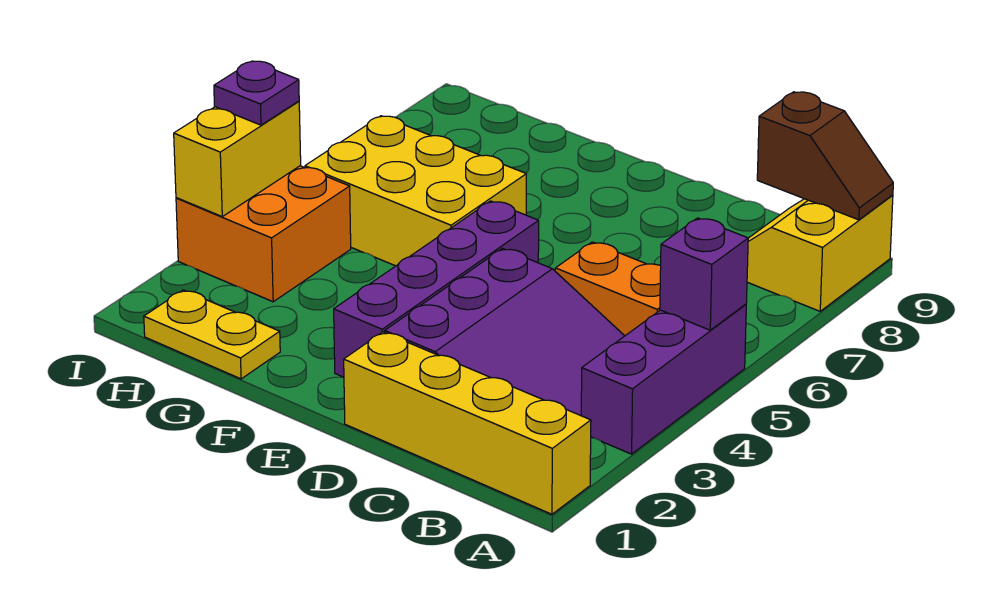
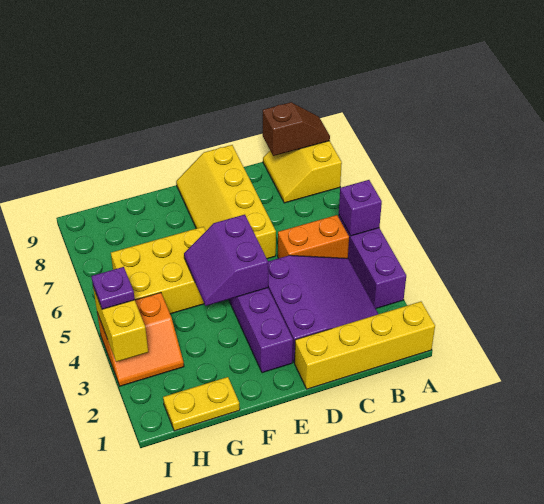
none -> yellow slope D6:E9 level 1 top D
none -> purple slope E4:F5 level 2 top E
orange brick H3:I4 level 1 -> orange slope H3:I4 level 1 top 4

